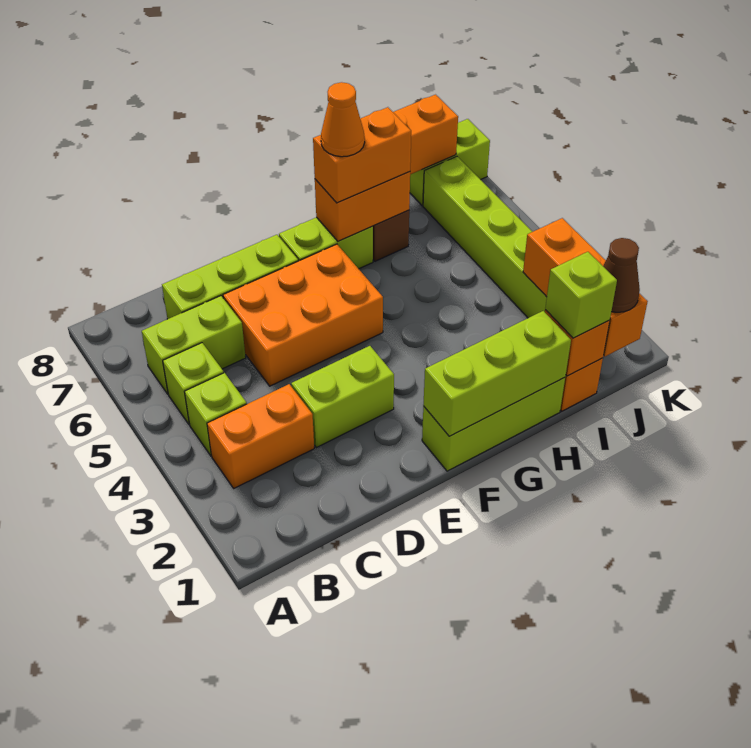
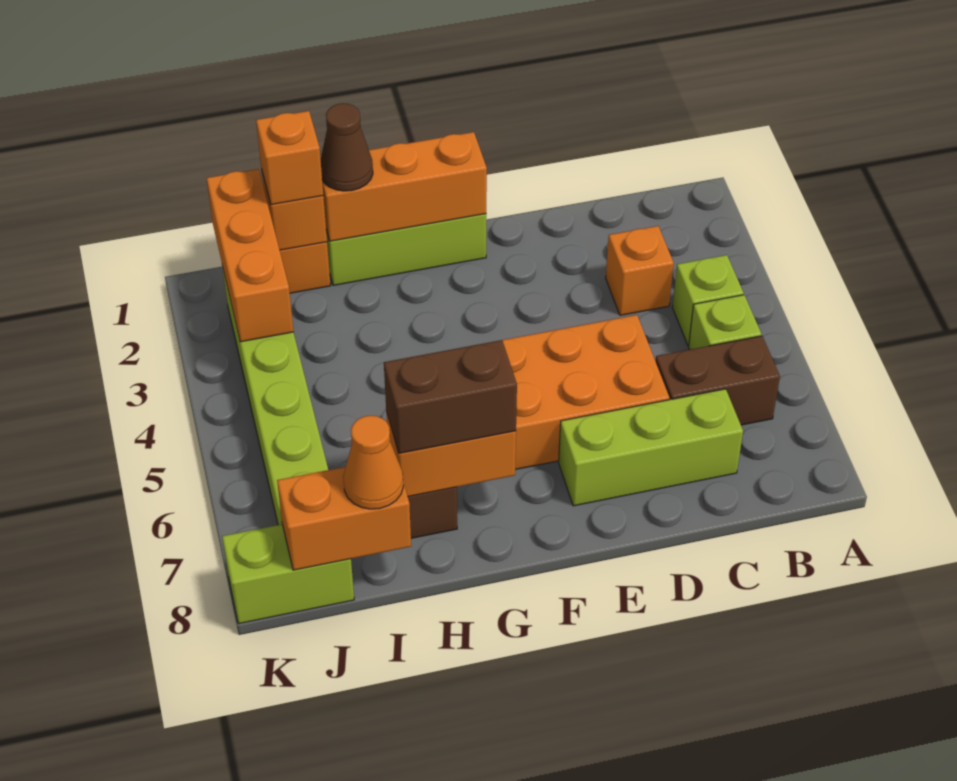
orange brick B3:C3 level 1 -> orange brick C3 level 1
lime brick B6:C6 level 1 -> brown brick B6:C6 level 1
lime brick D3:E3 level 1 -> none
lime brick F1:H1 level 2 -> orange brick F1:H1 level 2
lime brick F7:G7 level 1 -> none
orange brick G7:H7 level 3 -> brown brick G7:H7 level 3
orange cone G7 level 4 -> orange cone I8 level 3
lime brick I1 level 3 -> orange brick I1 level 3
brown cone J1 level 3 -> brown cone H1 level 3

